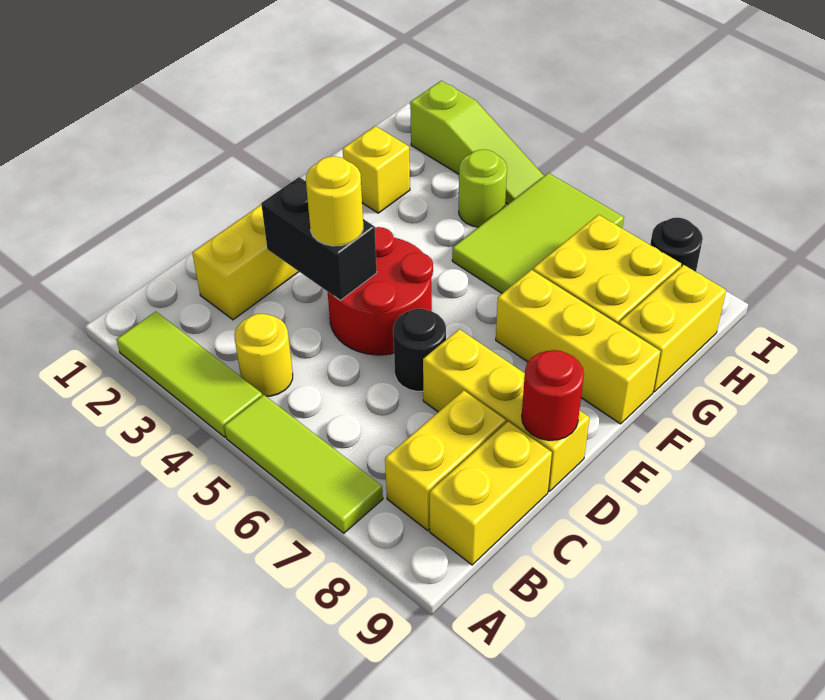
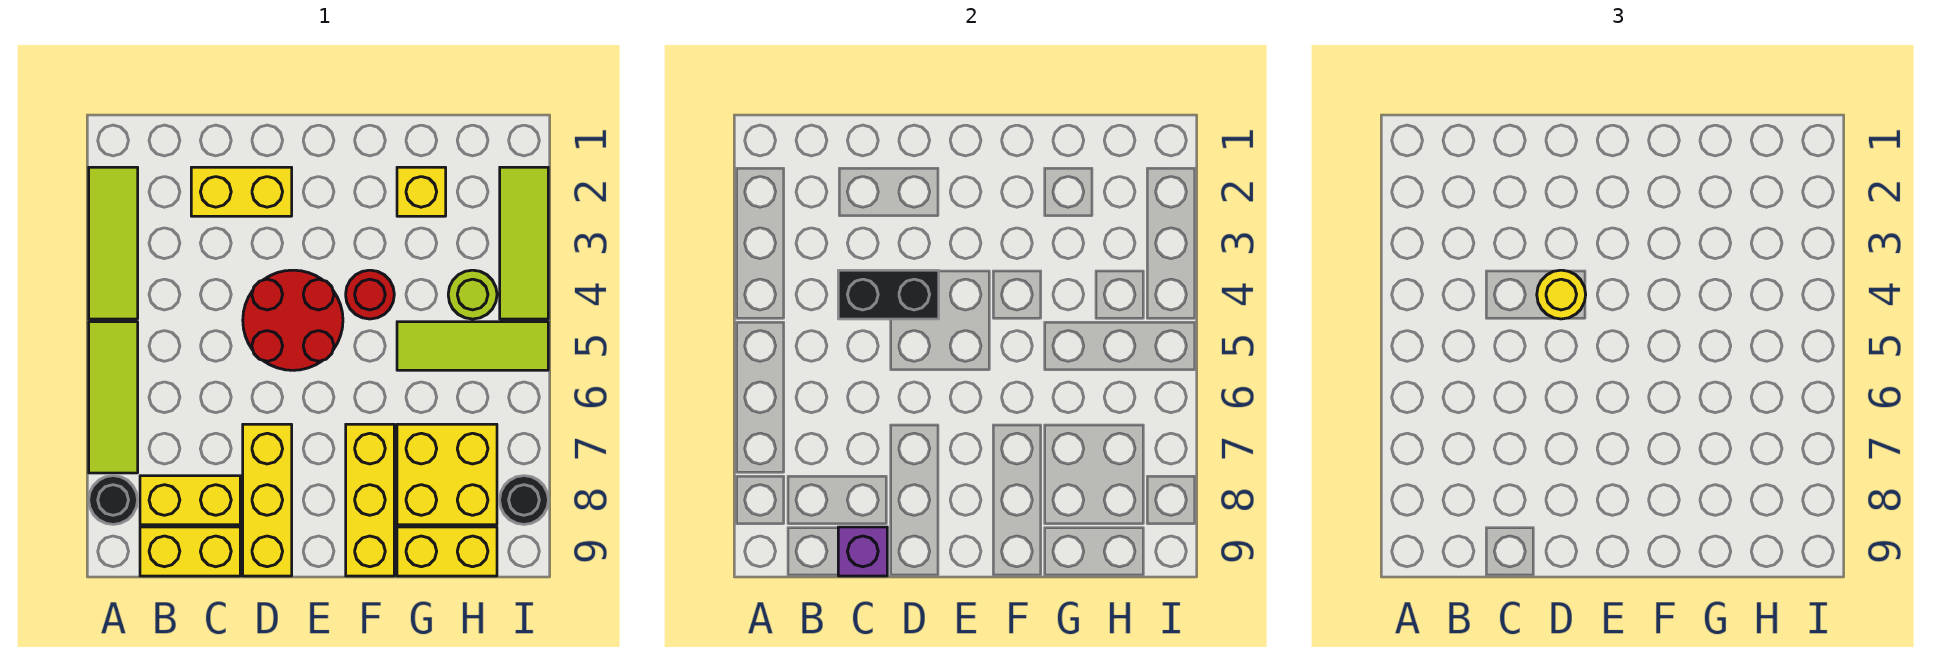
yellow round brick B4 level 1 -> none
none -> purple brick C9 level 2
black brick D3:D4 level 2 -> black brick C4:D4 level 2
black round brick D6 level 1 -> black round brick A8 level 1
red round brick D9 level 2 -> red round brick F4 level 1
lime tile G5:I6 level 1 -> lime tile G5:I5 level 1
lime slope I2:I4 level 1 top 2 -> lime tile I2:I4 level 1

